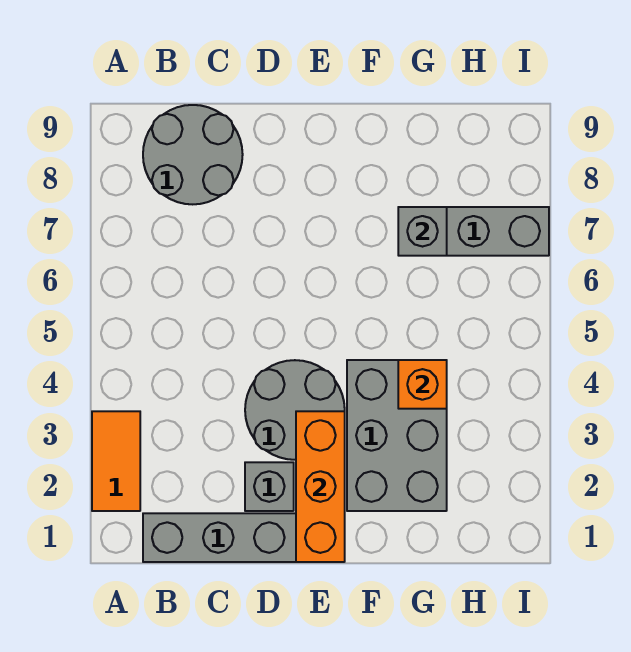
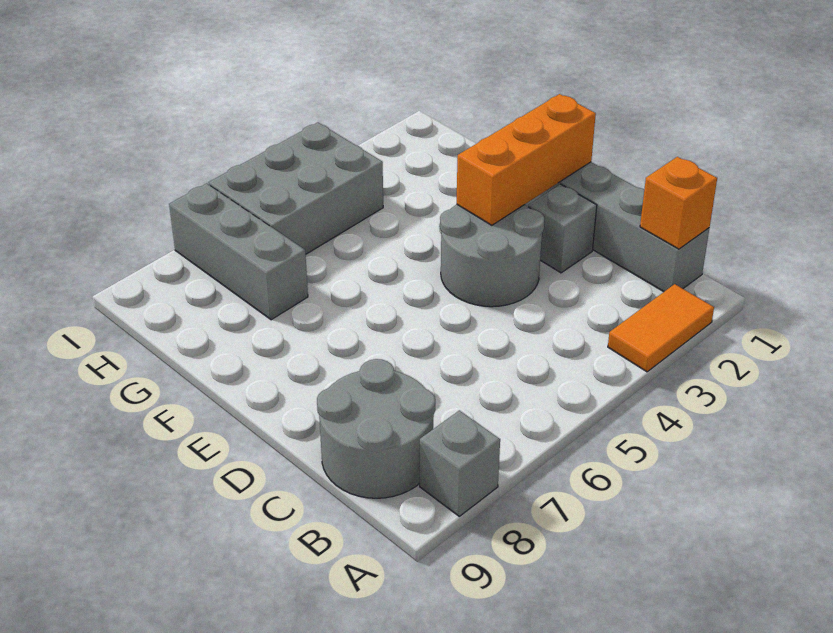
grey brick F2:G4 level 1 -> grey brick H4:I6 level 1
orange brick G4 level 2 -> orange brick B1 level 2
grey brick G7 level 2 -> grey brick A8 level 1

